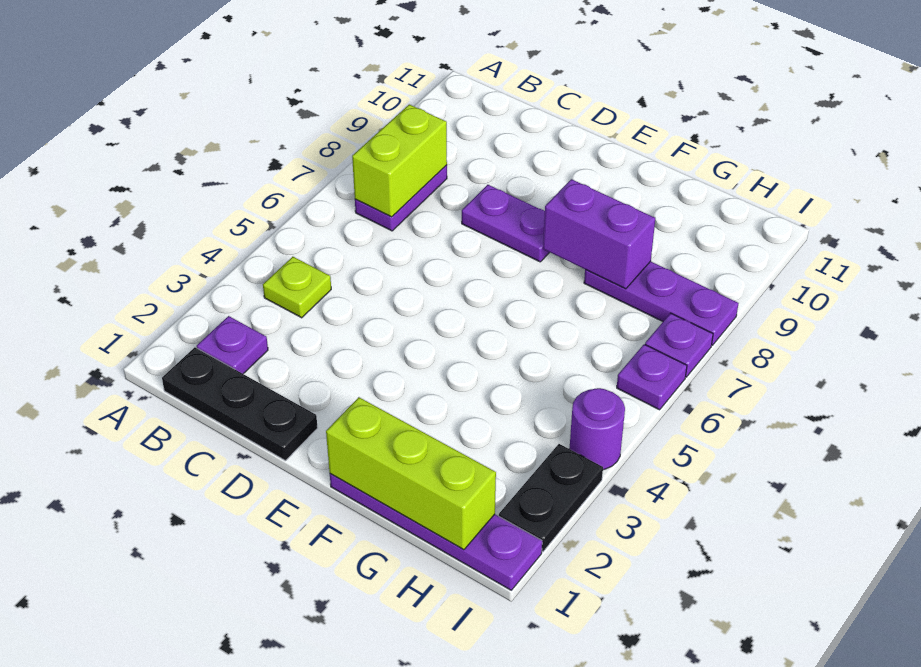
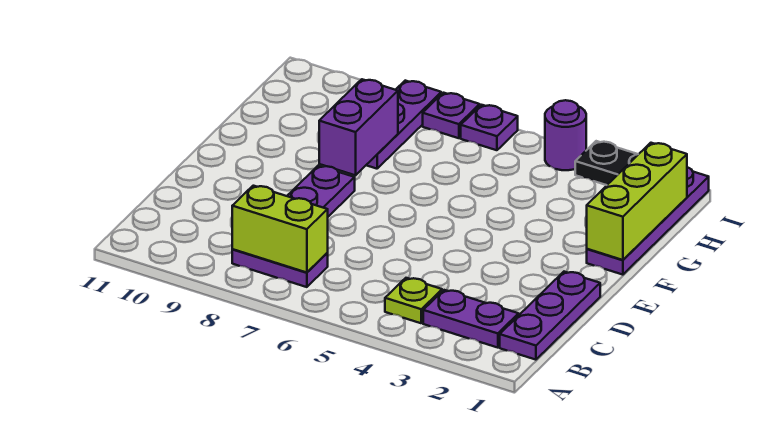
black plate B1:D1 level 1 -> purple plate B1:D1 level 1
purple plate B2 level 1 -> purple plate B2:B3 level 1

